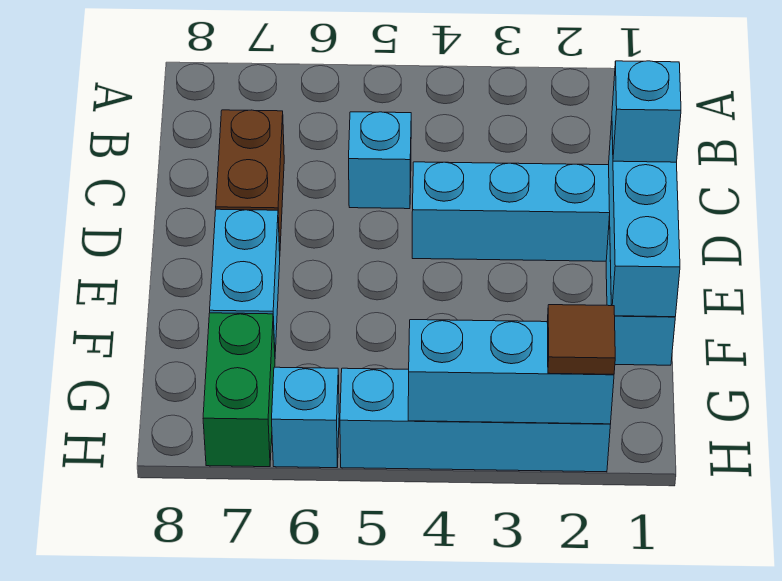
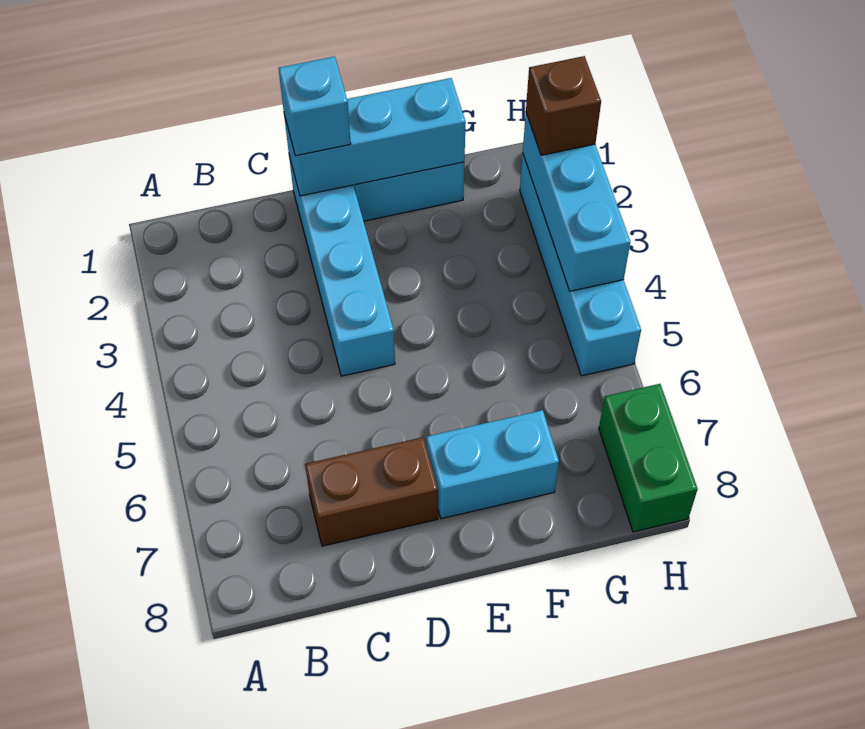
cyan brick C5 level 1 -> none
green brick G7:H7 level 1 -> green brick H7:H8 level 1
brown tile H2 level 3 -> brown brick H2 level 3
cyan brick H6 level 1 -> none

